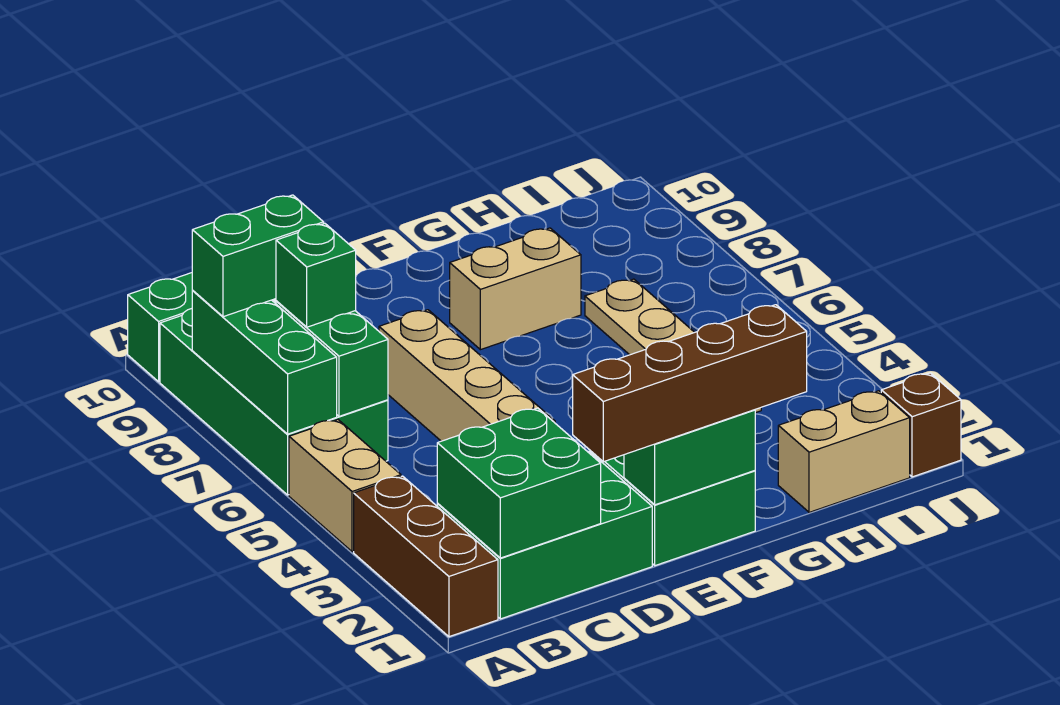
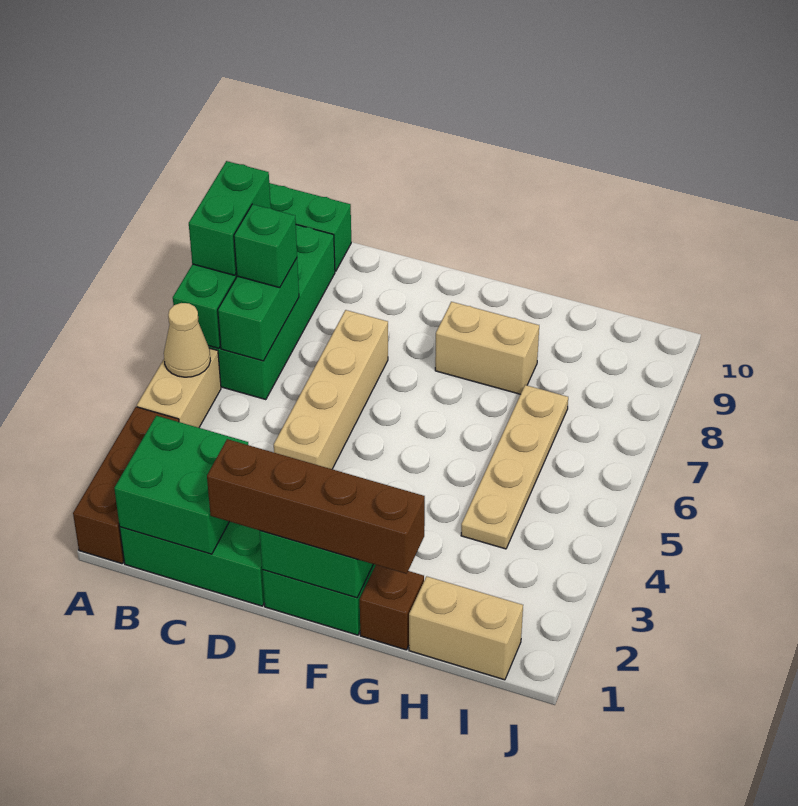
none -> tan cone A5 level 2
green brick A8:B8 level 3 -> green brick A7:A8 level 3
brown brick J1 level 1 -> brown brick G1 level 1

